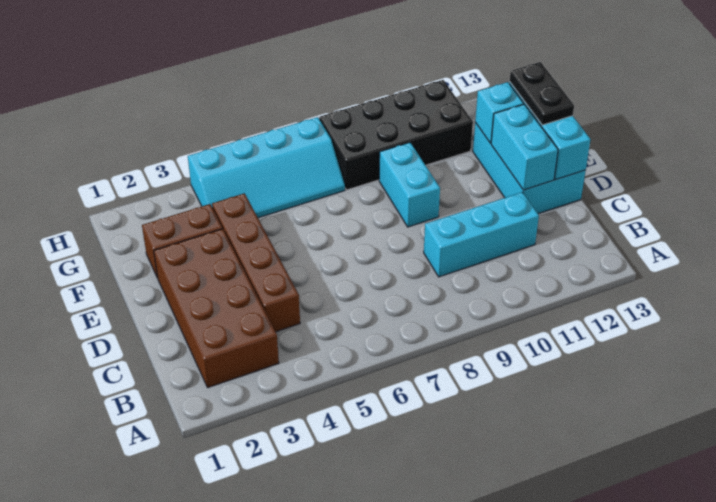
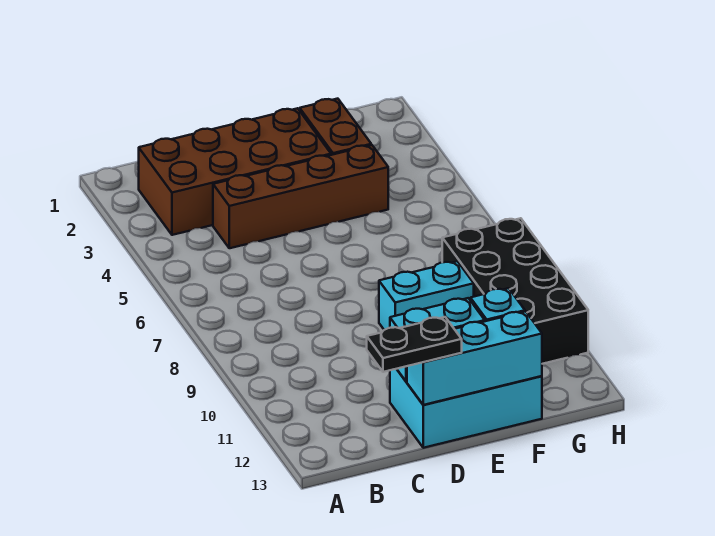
cyan brick C9:C11 level 1 -> none
black plate E13:F13 level 3 -> black plate C13:D13 level 3
cyan slope G4:H7 level 1 top H -> none

